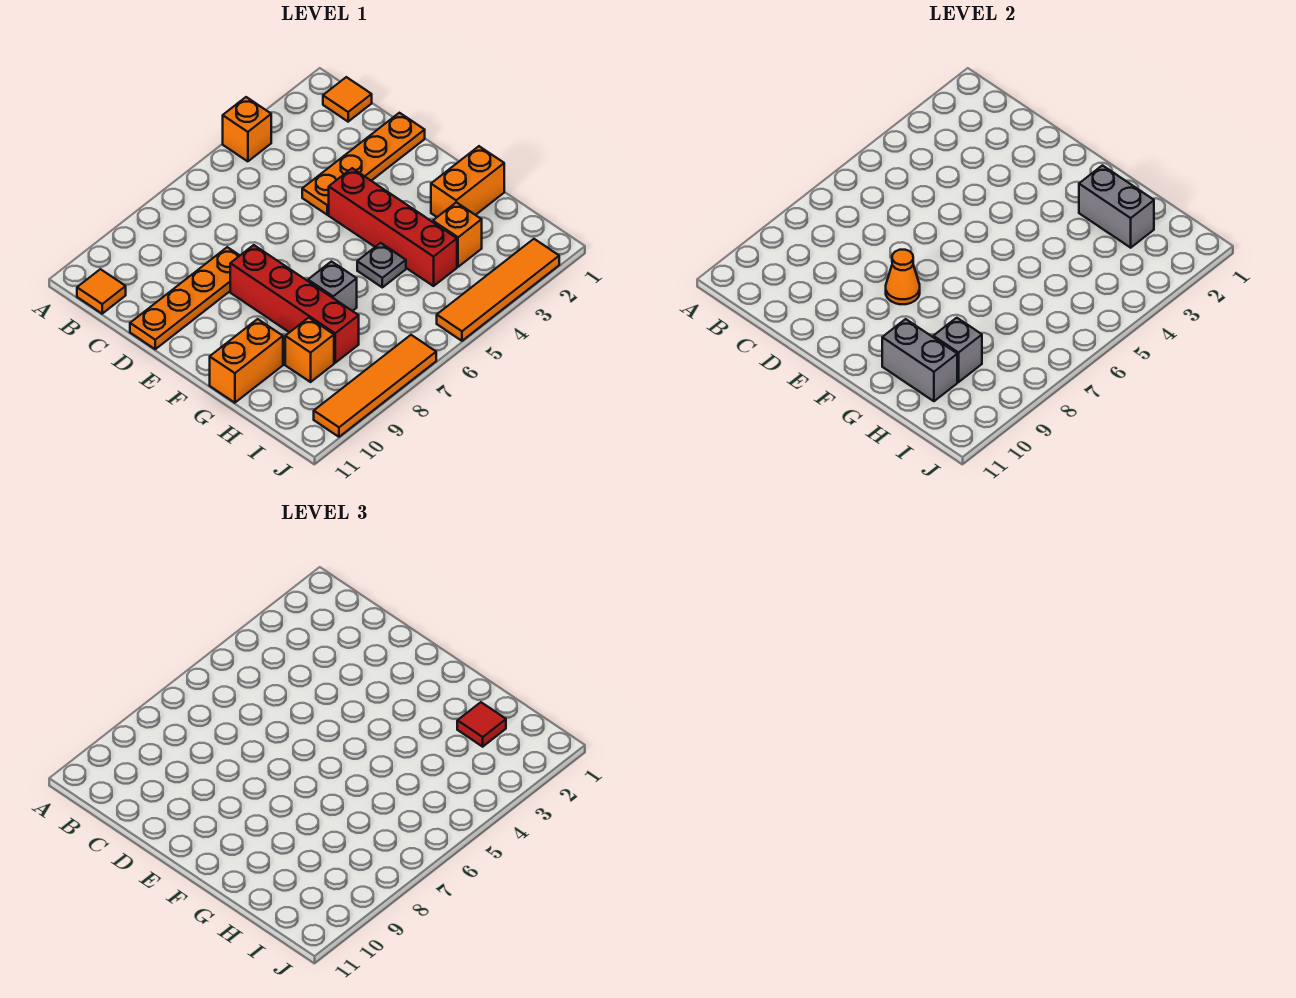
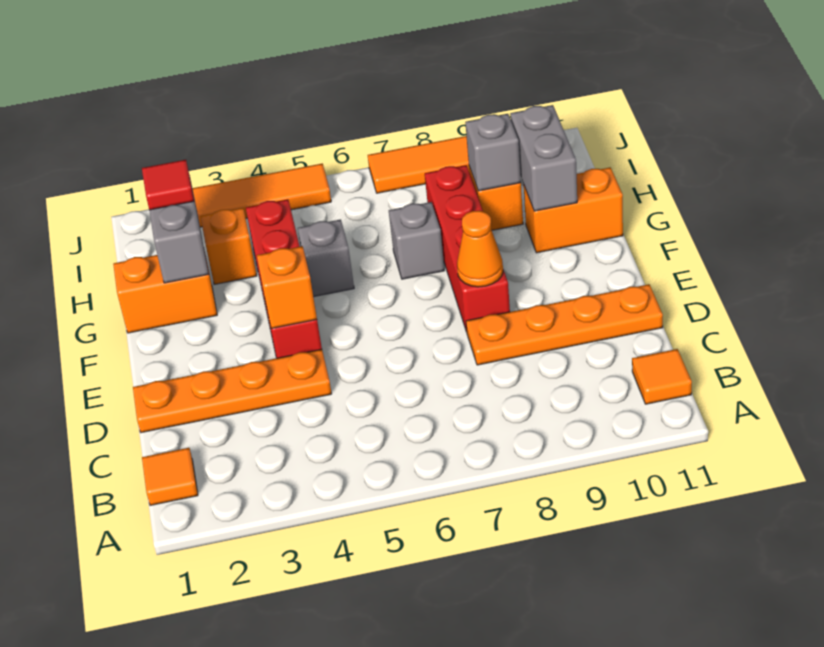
orange brick A4 level 1 -> orange brick E4 level 2
grey plate G5 level 1 -> grey brick G5 level 1

